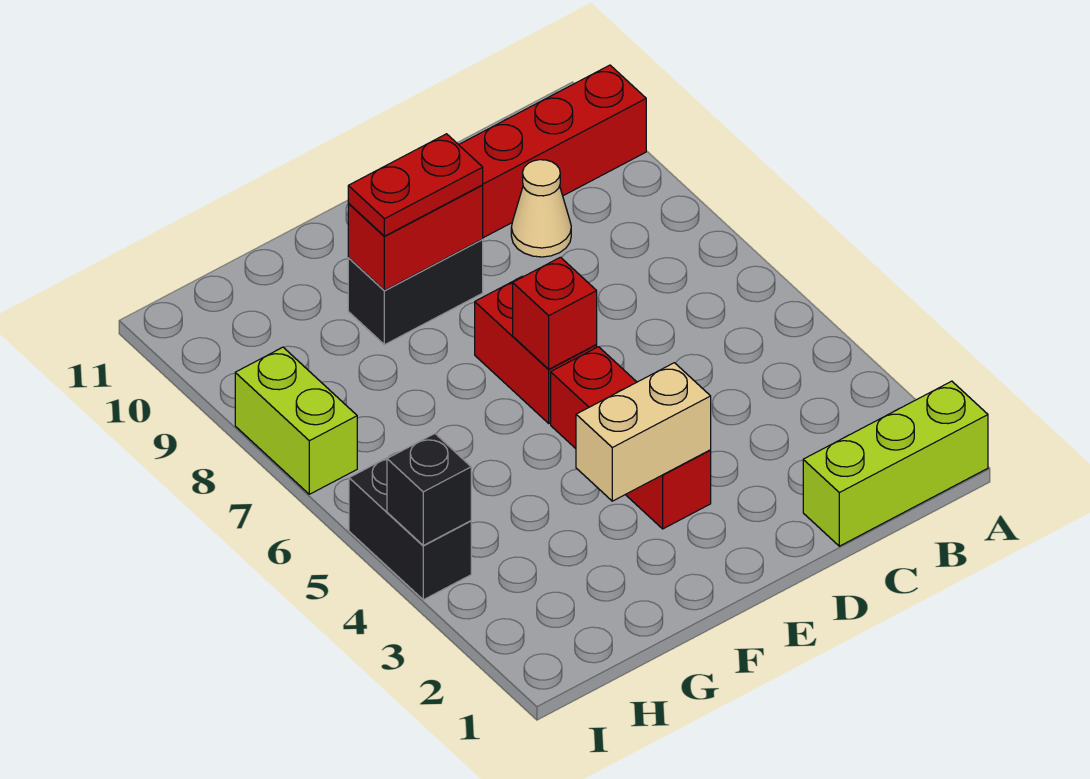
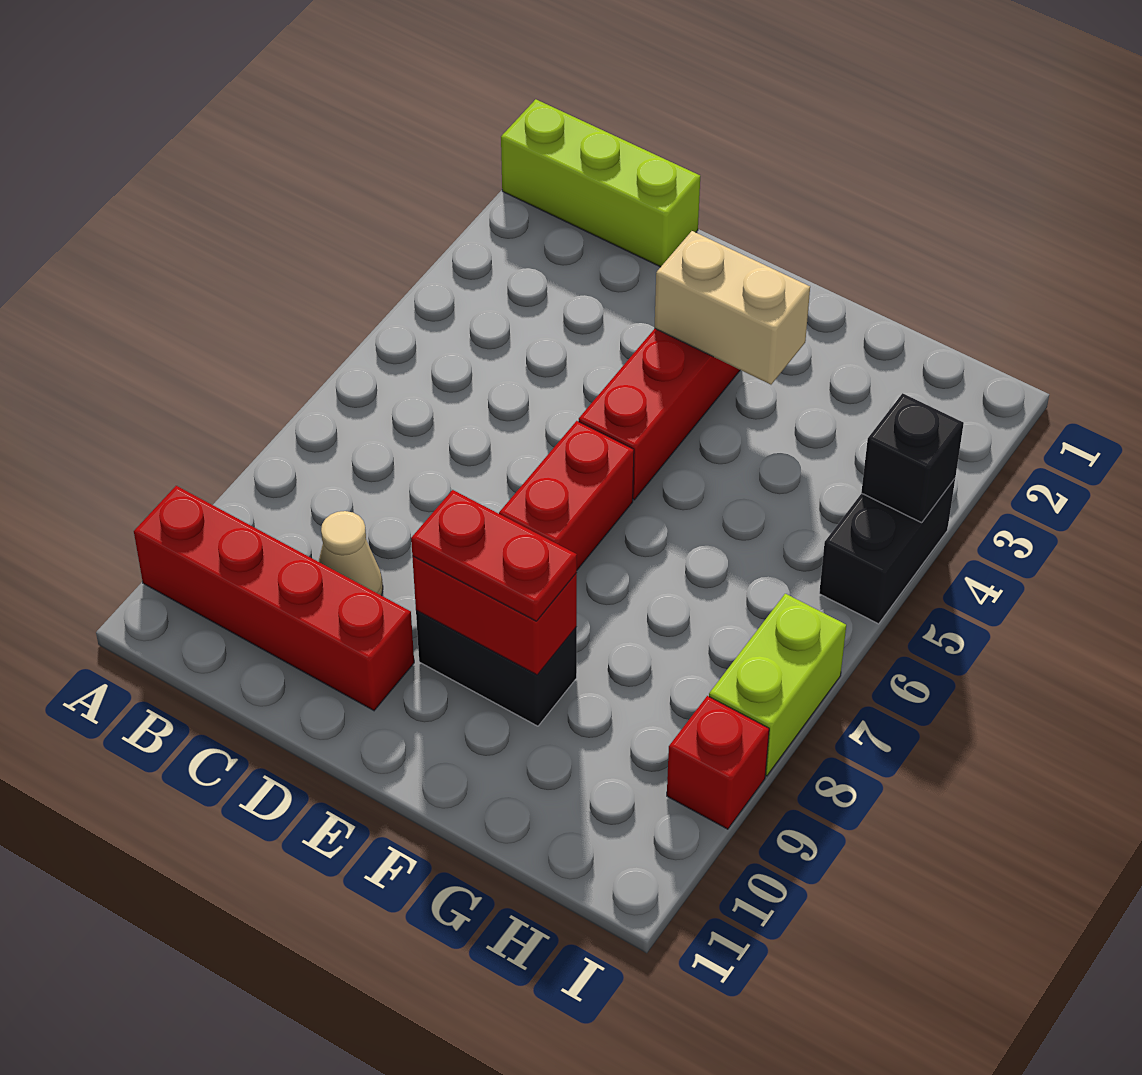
red brick E6 level 2 -> red brick I9 level 1

